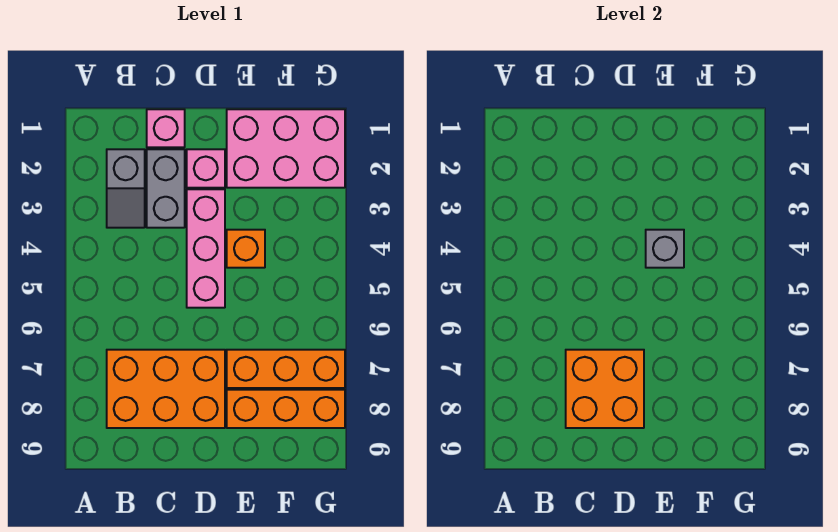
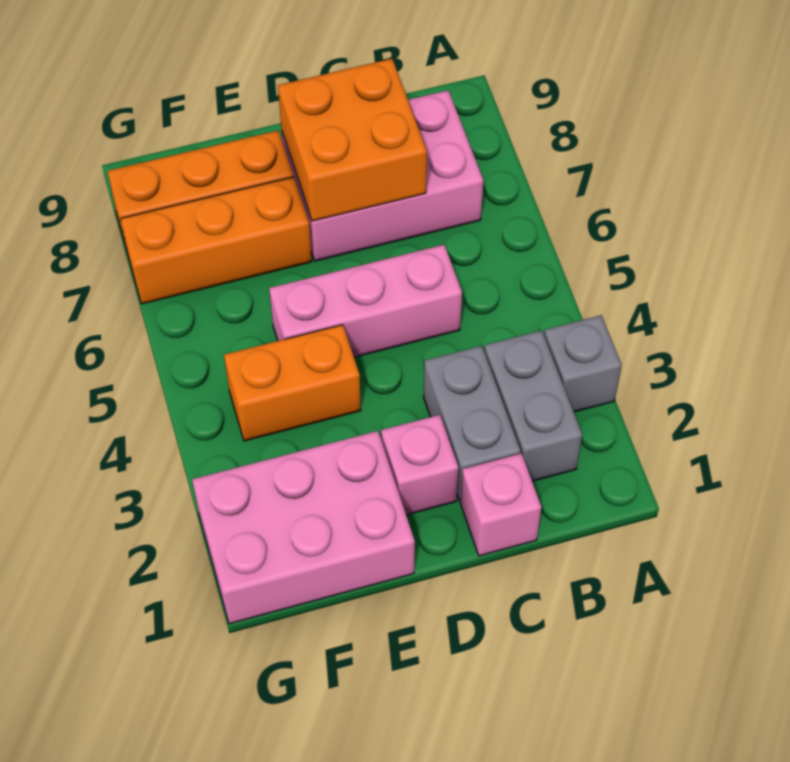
grey slope B2:B3 level 1 top 2 -> grey brick B2:B3 level 1
orange brick B7:D8 level 1 -> pink brick B7:D8 level 1
pink brick D3:D5 level 1 -> pink brick C5:E5 level 1
orange brick E4 level 1 -> orange brick E4:F4 level 1
grey brick E4 level 2 -> grey brick A3 level 1

